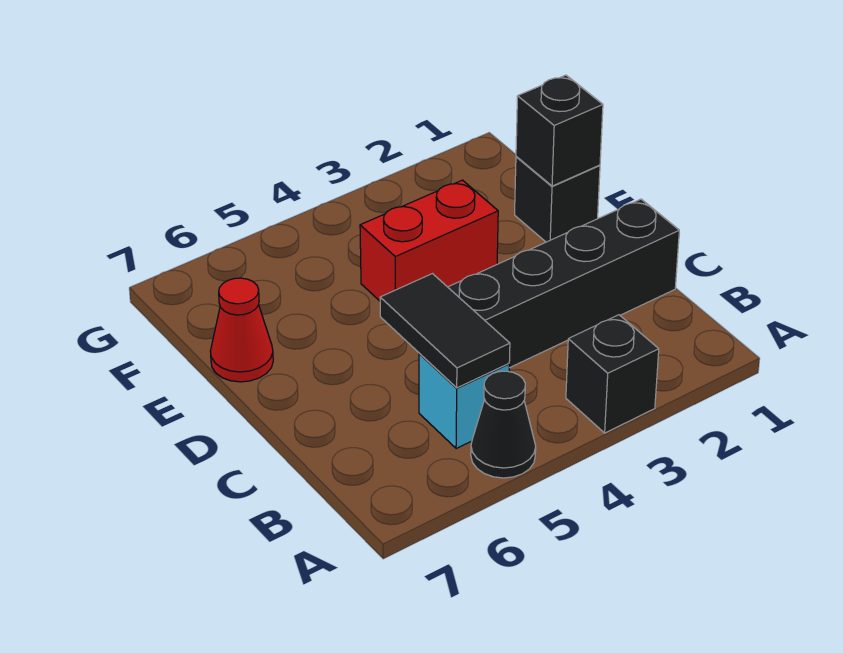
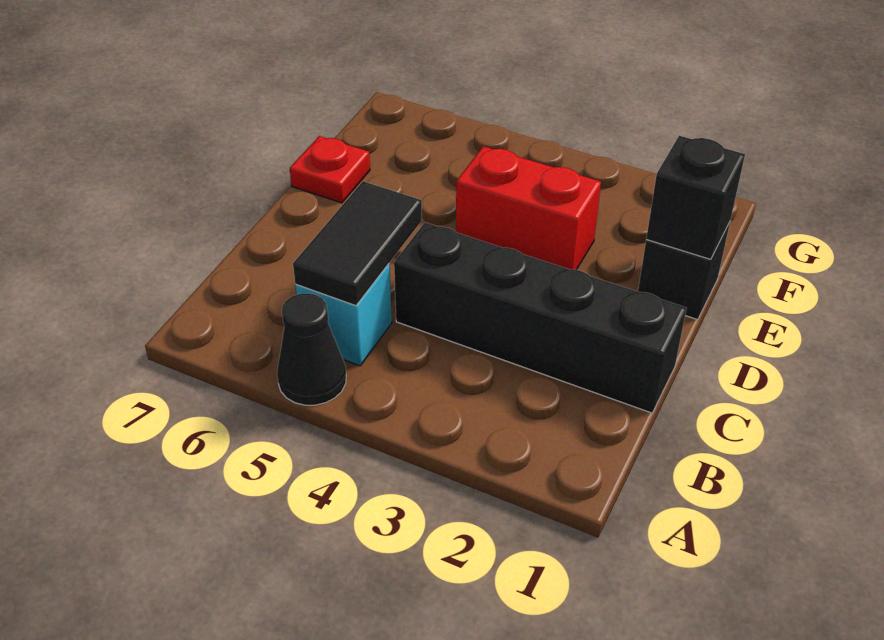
black brick A3 level 1 -> none
red cone E7 level 1 -> red plate E7 level 1

